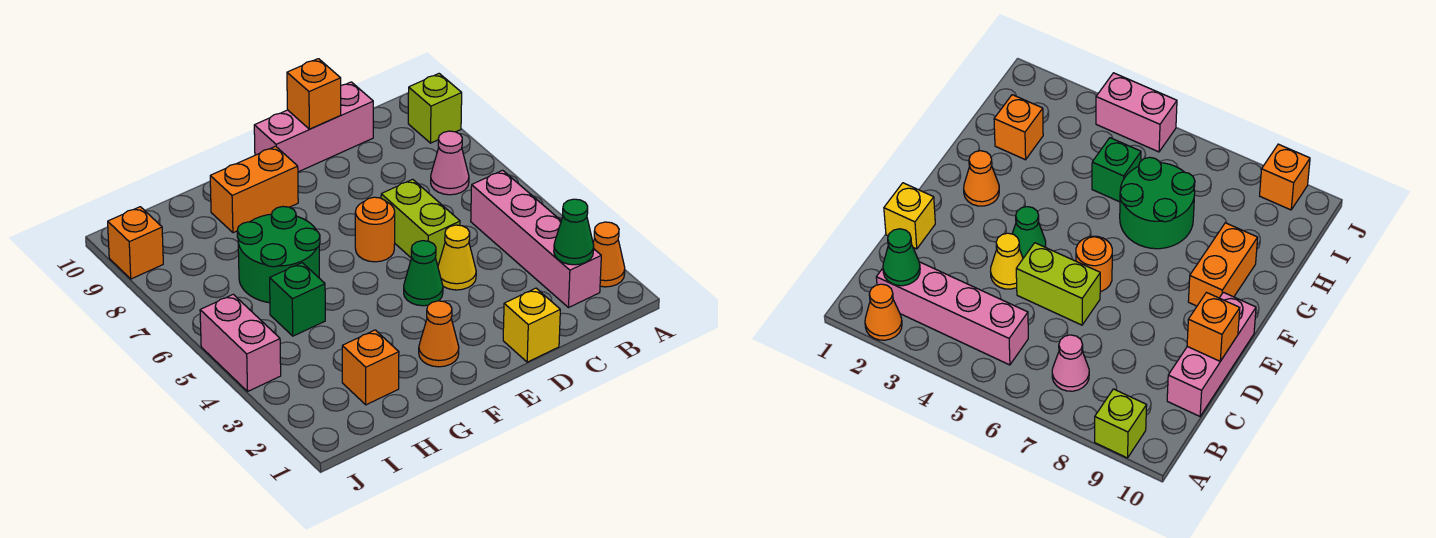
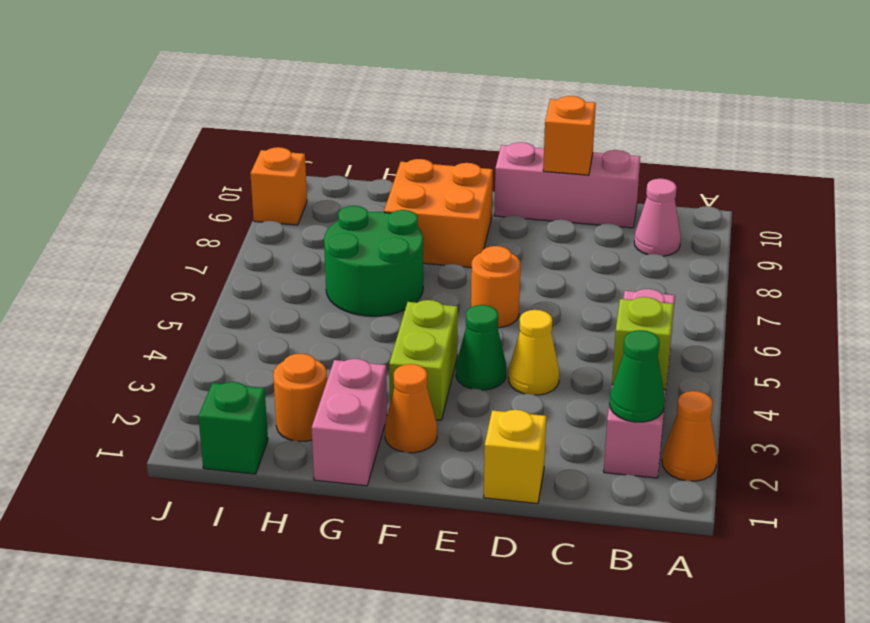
lime brick A9 level 1 -> lime brick B3 level 2
pink cone B7 level 1 -> pink cone B9 level 1
lime brick D5:D6 level 1 -> lime brick F3:F4 level 1
orange brick F9:G9 level 1 -> orange brick F8:G9 level 1
orange brick H2 level 1 -> orange round brick H2 level 1
green brick H5 level 1 -> green brick I1 level 1
pink brick J4:J5 level 1 -> pink brick G1:G2 level 1

